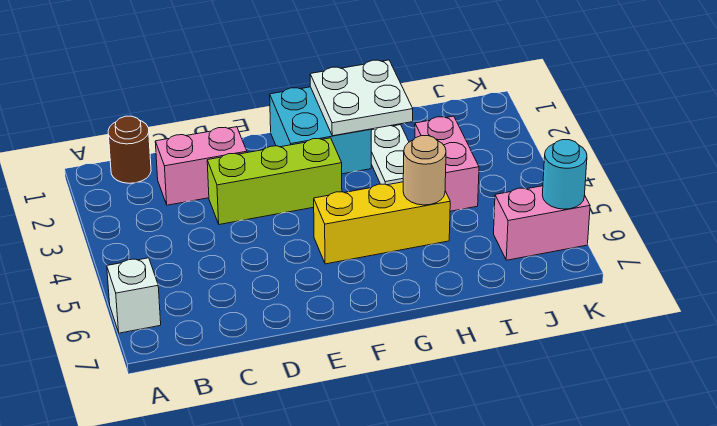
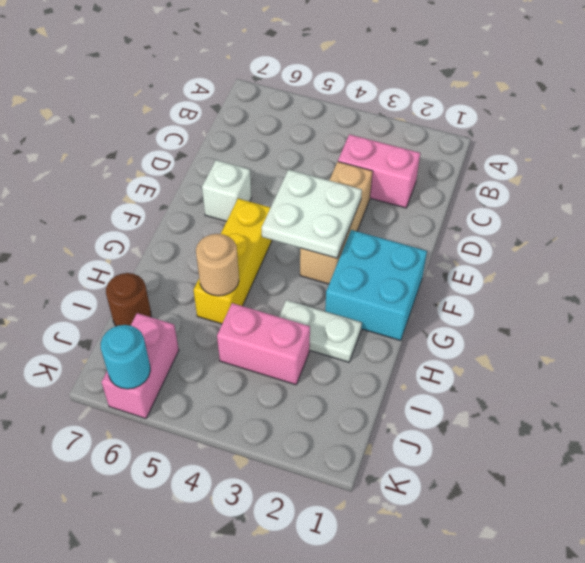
white brick A6 level 1 -> white brick E6 level 1
brown round brick B1 level 1 -> brown round brick I7 level 1
pink brick C2:D2 level 1 -> pink brick C2:C3 level 1
lime brick D3:F3 level 1 -> tan brick D3:F3 level 1
white plate G1:H2 level 2 -> white plate E3:F4 level 2

